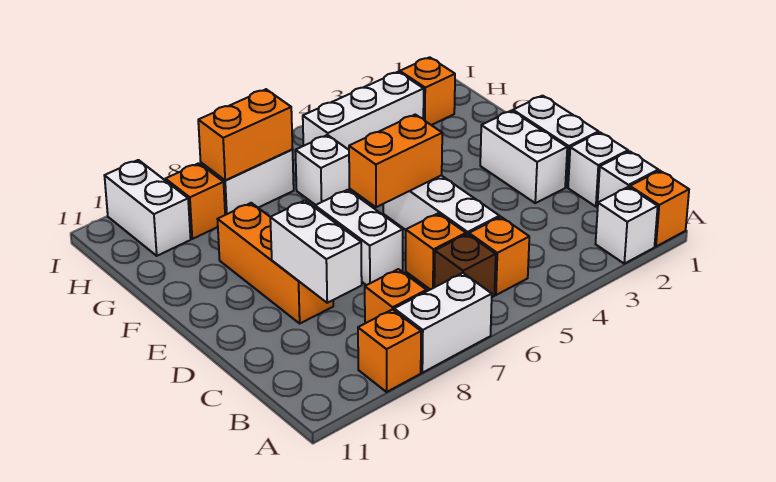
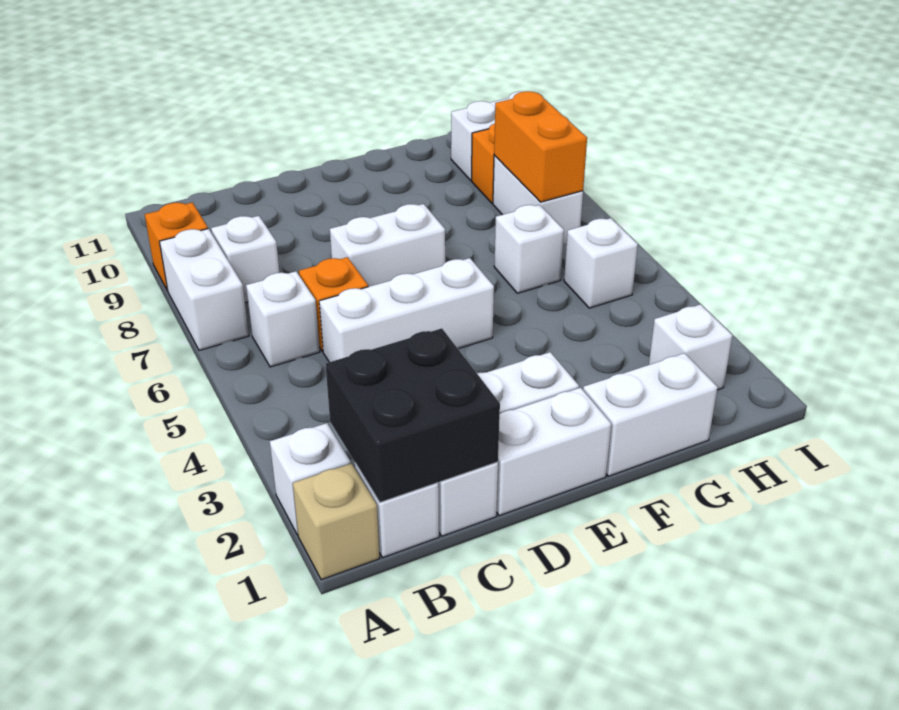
orange brick A1 level 1 -> tan brick A1 level 1
none -> black brick B1:C2 level 2
orange brick B5 level 1 -> none
brown brick B6 level 1 -> white brick B6 level 1
orange brick B8 level 1 -> white brick B8 level 1
white brick C9:D9 level 2 -> white brick F1:G1 level 1
orange brick D9:F9 level 1 -> none
orange brick E5:E6 level 2 -> none
orange brick H2 level 1 -> white brick H2 level 1
white brick H3:H5 level 1 -> white brick H5 level 1

